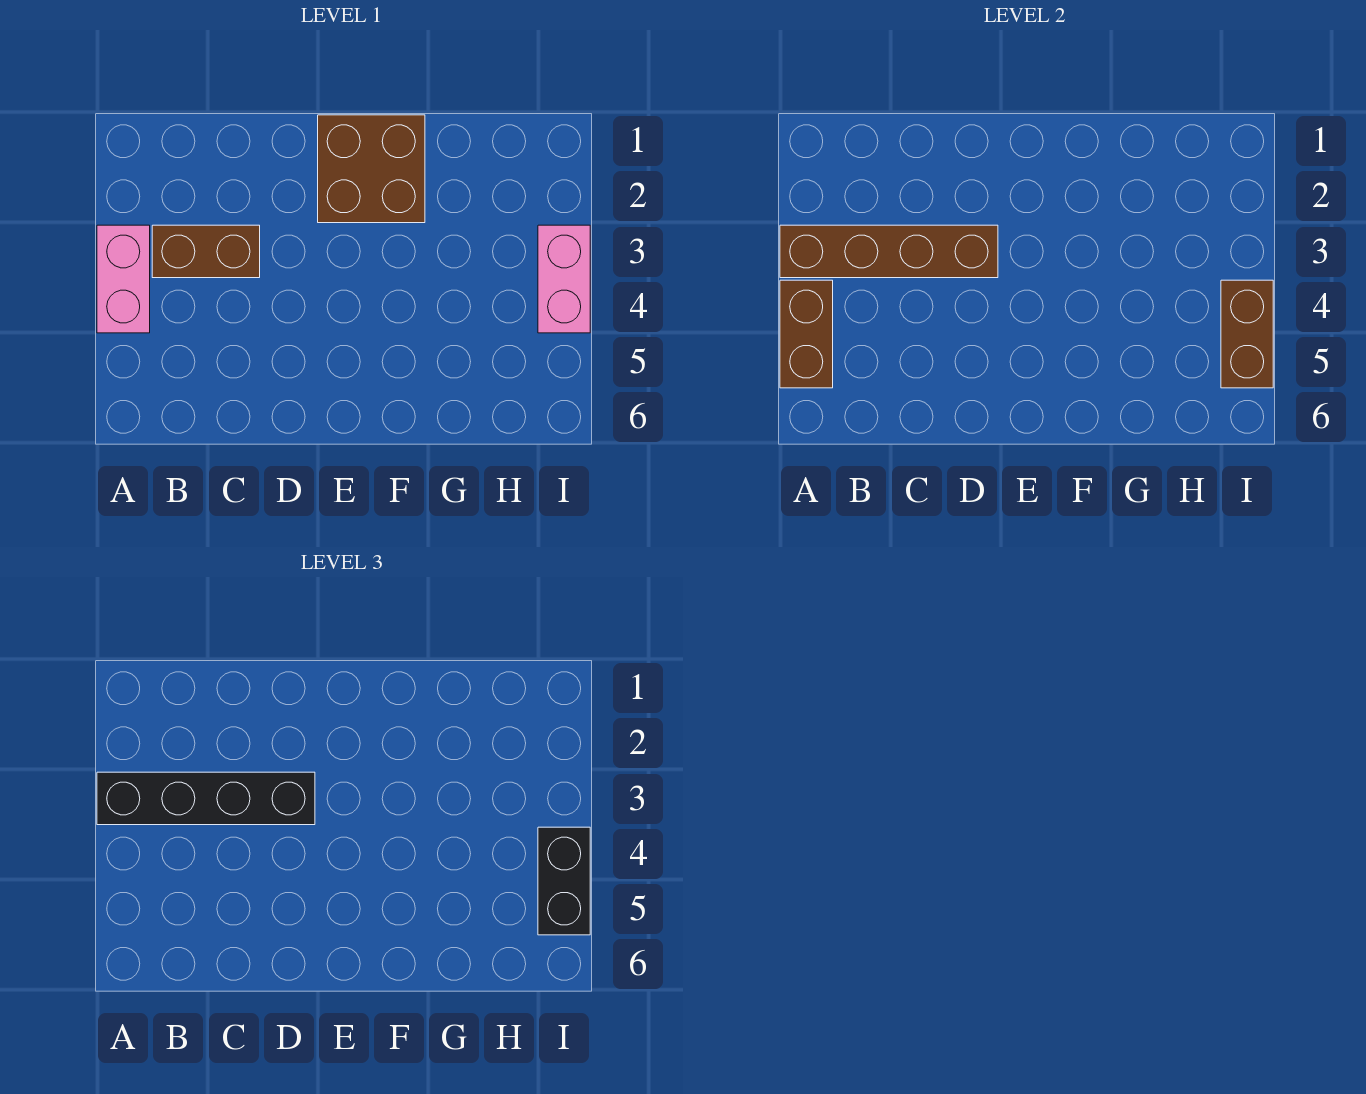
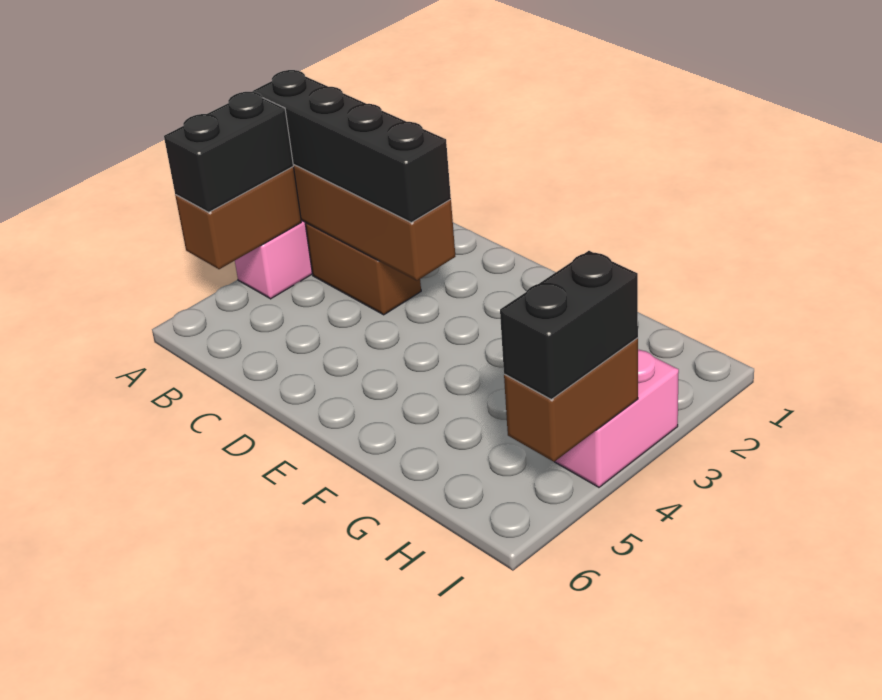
none -> black brick A4:A5 level 3
brown brick E1:F2 level 1 -> none

